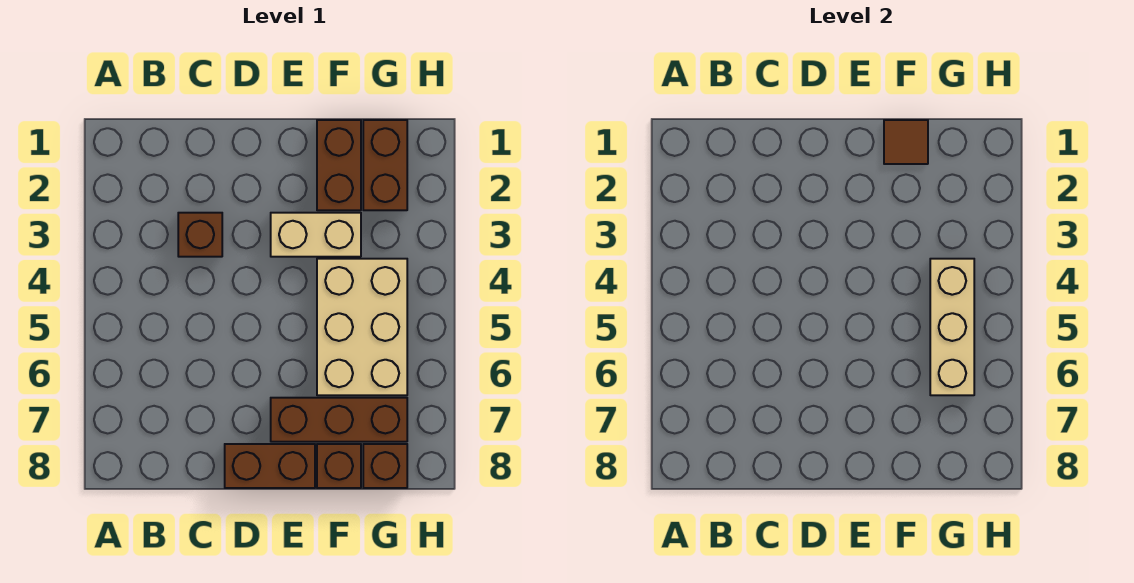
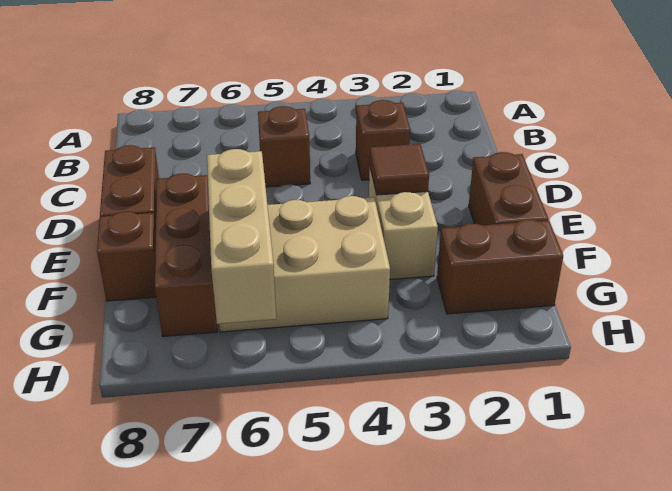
brown brick F1:F2 level 1 -> brown brick E1:F1 level 1
brown tile F1 level 2 -> brown tile E3 level 2
tan brick G4:G6 level 2 -> tan brick F6:H6 level 2
brown brick G8 level 1 -> brown brick C5 level 1

